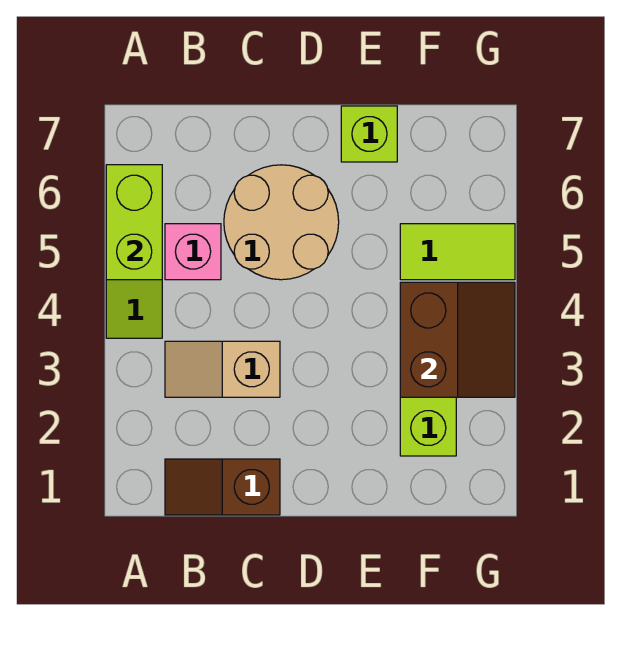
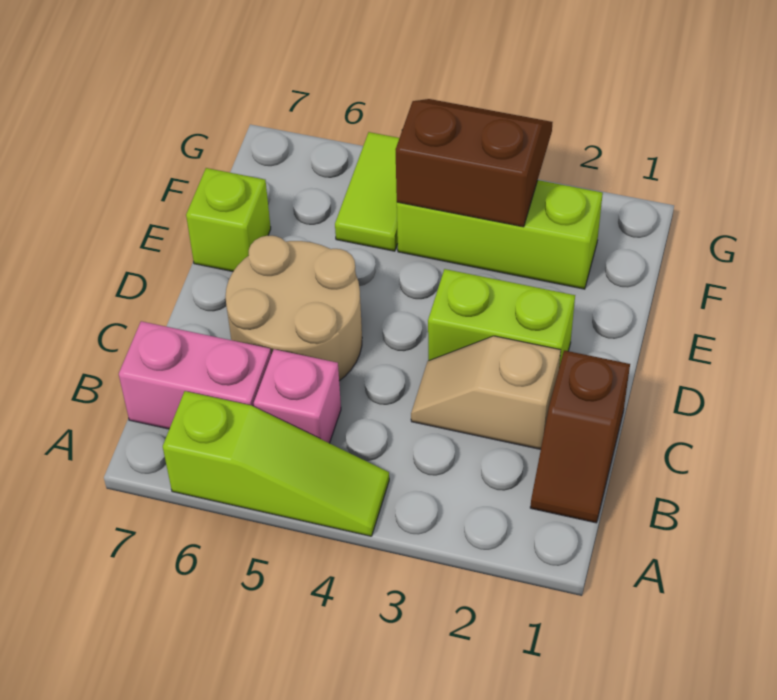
lime brick A5:A6 level 2 -> lime brick D2:D3 level 1
tan slope B3:C3 level 1 top C -> tan slope C2:C3 level 1 top 2
none -> pink brick B6:B7 level 1

